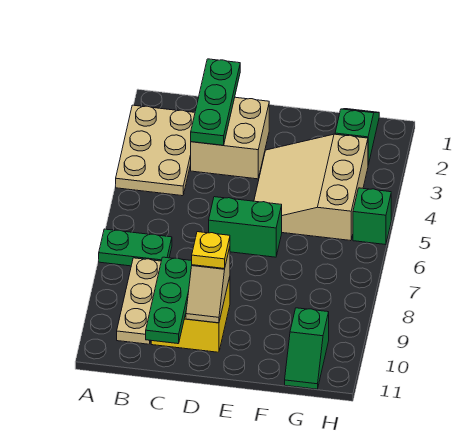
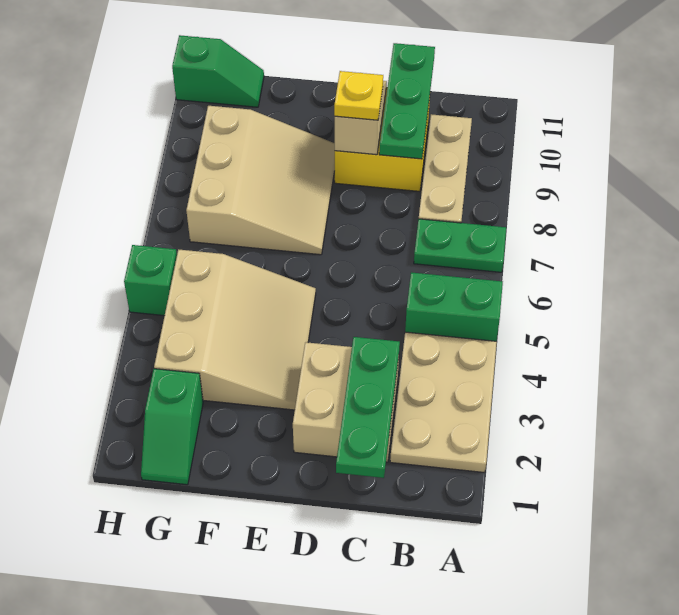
green brick D6:E6 level 1 -> green brick A5:B5 level 1
none -> tan slope E7:G9 level 1 top G
green slope G10:G11 level 1 top 10 -> green slope G11:H11 level 1 top H

